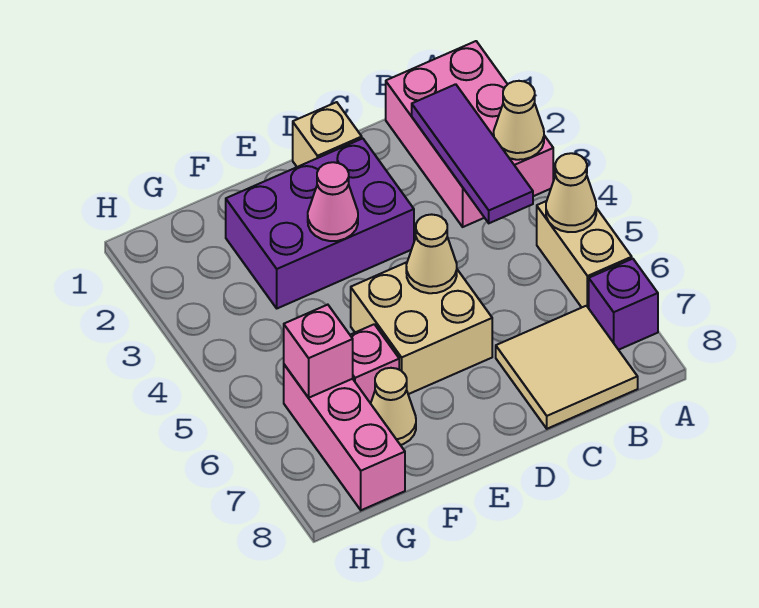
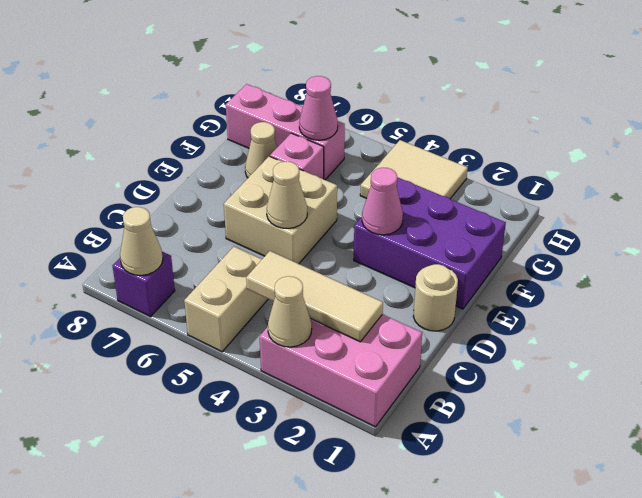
tan brick A5:A6 level 1 -> tan brick A5:B5 level 1
tan cone A5 level 2 -> tan cone A7 level 2
purple tile B2:B4 level 2 -> tan tile B2:B4 level 2
tan tile B7:C8 level 1 -> tan tile G3:H4 level 1
tan brick D1 level 1 -> tan round brick D1 level 1
purple brick D2:F3 level 1 -> purple brick E1:F3 level 1
pink brick G6 level 2 -> pink cone G6 level 2

